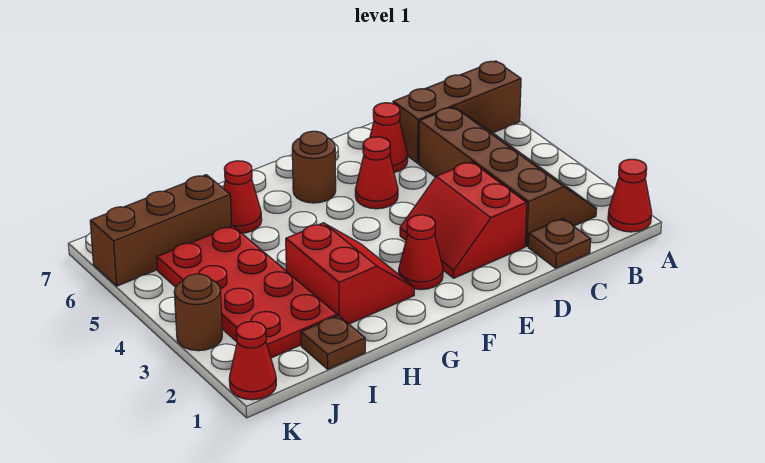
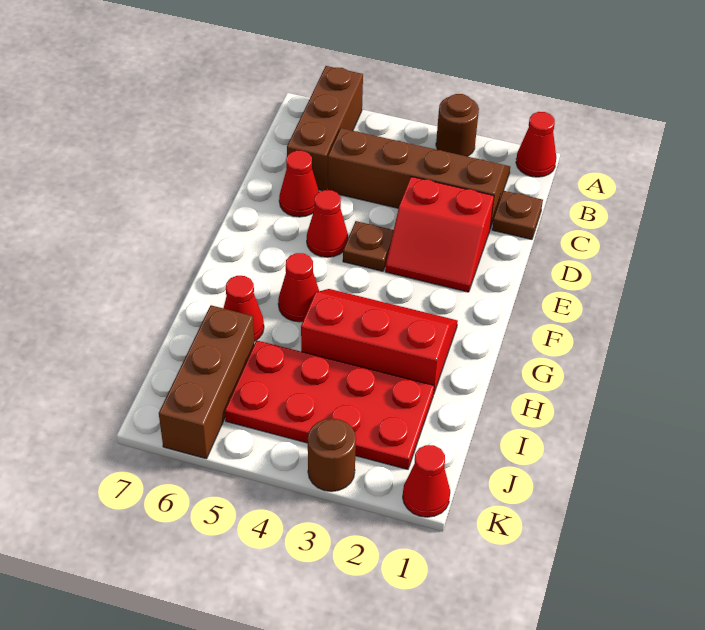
red cone F2 level 1 -> red cone G5 level 1
brown round brick F6 level 1 -> brown round brick A3 level 1
red slope G2:H3 level 1 top H -> red slope G2:H4 level 1 top H
brown plate I1 level 1 -> brown plate E4 level 1

